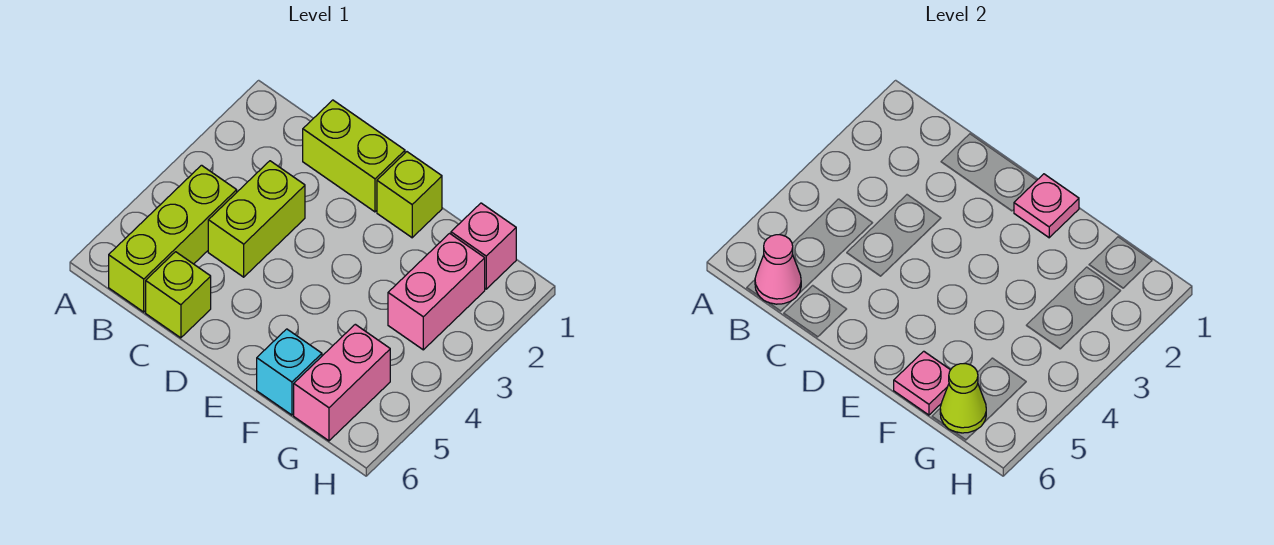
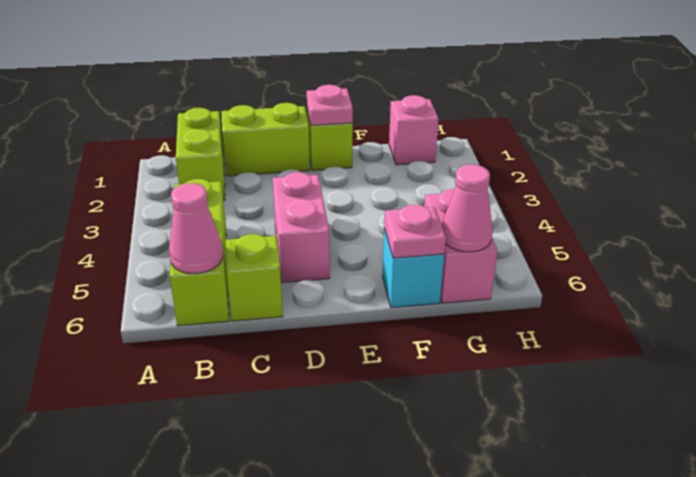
lime brick C3:C4 level 1 -> lime brick B1:B2 level 1
pink brick G2:G3 level 1 -> pink brick D4:D5 level 1
lime cone G6 level 2 -> pink cone G6 level 2

